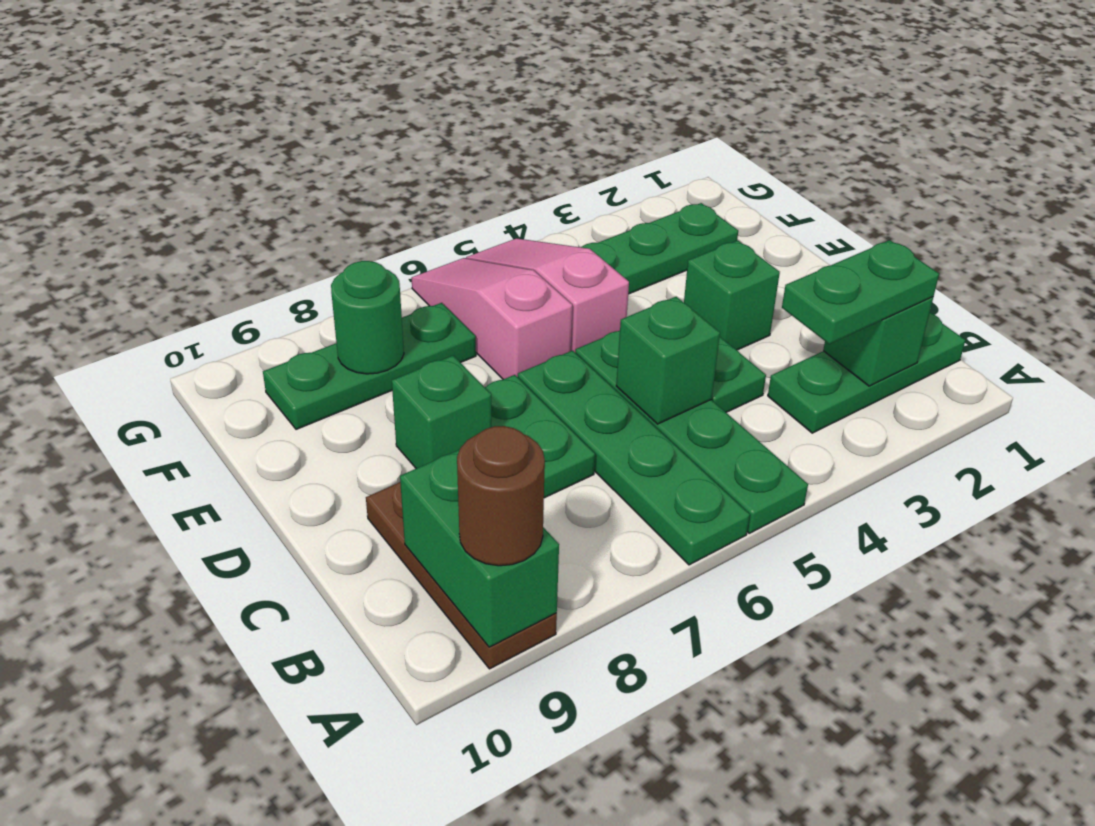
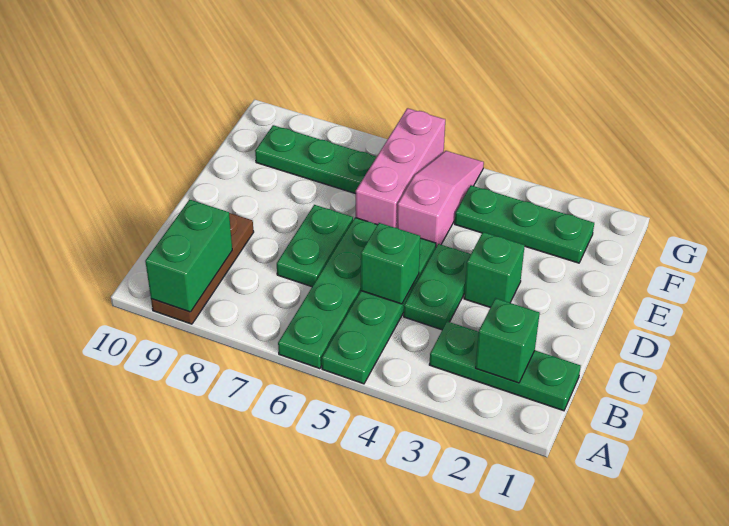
brown round brick A9 level 3 -> none
green plate B2:B3 level 3 -> none
green brick D8 level 1 -> none
pink slope E6:G6 level 1 top E -> pink brick E6:G6 level 1
green round brick F8 level 2 -> none

